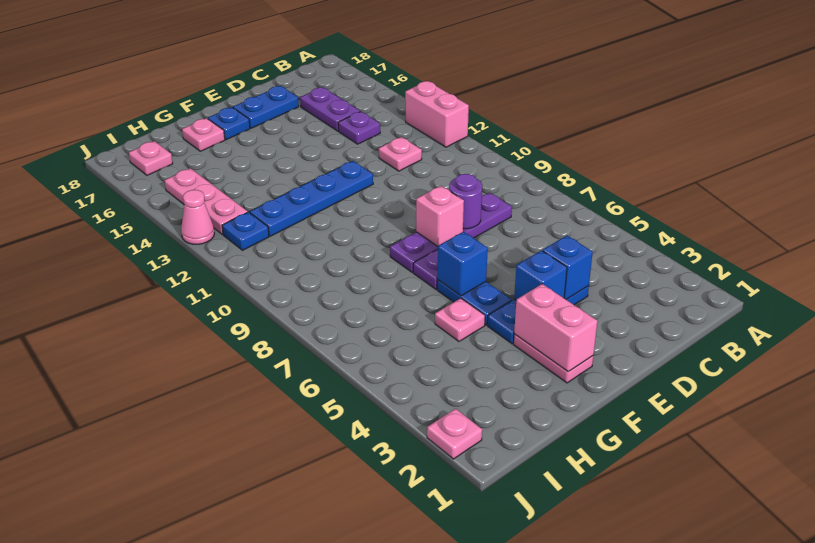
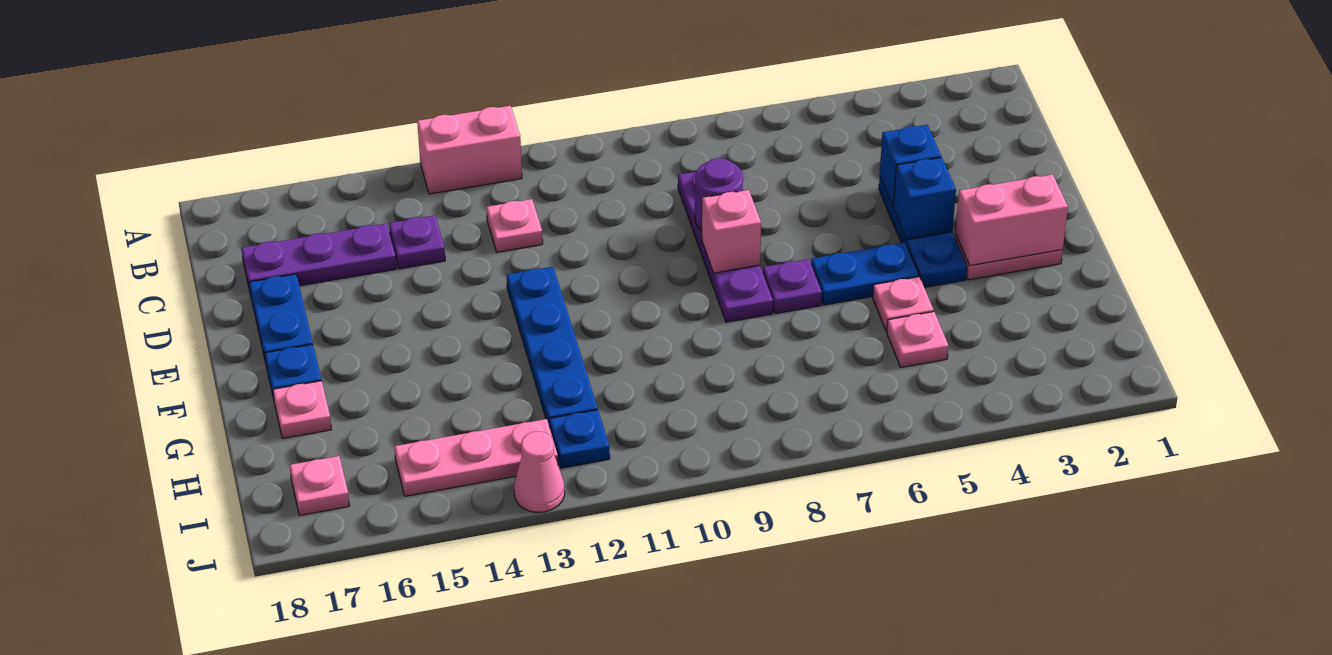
purple plate C15:C16 level 1 -> purple plate C15:C17 level 1
blue brick F6 level 2 -> none
pink plate J2 level 1 -> pink plate H5 level 1

